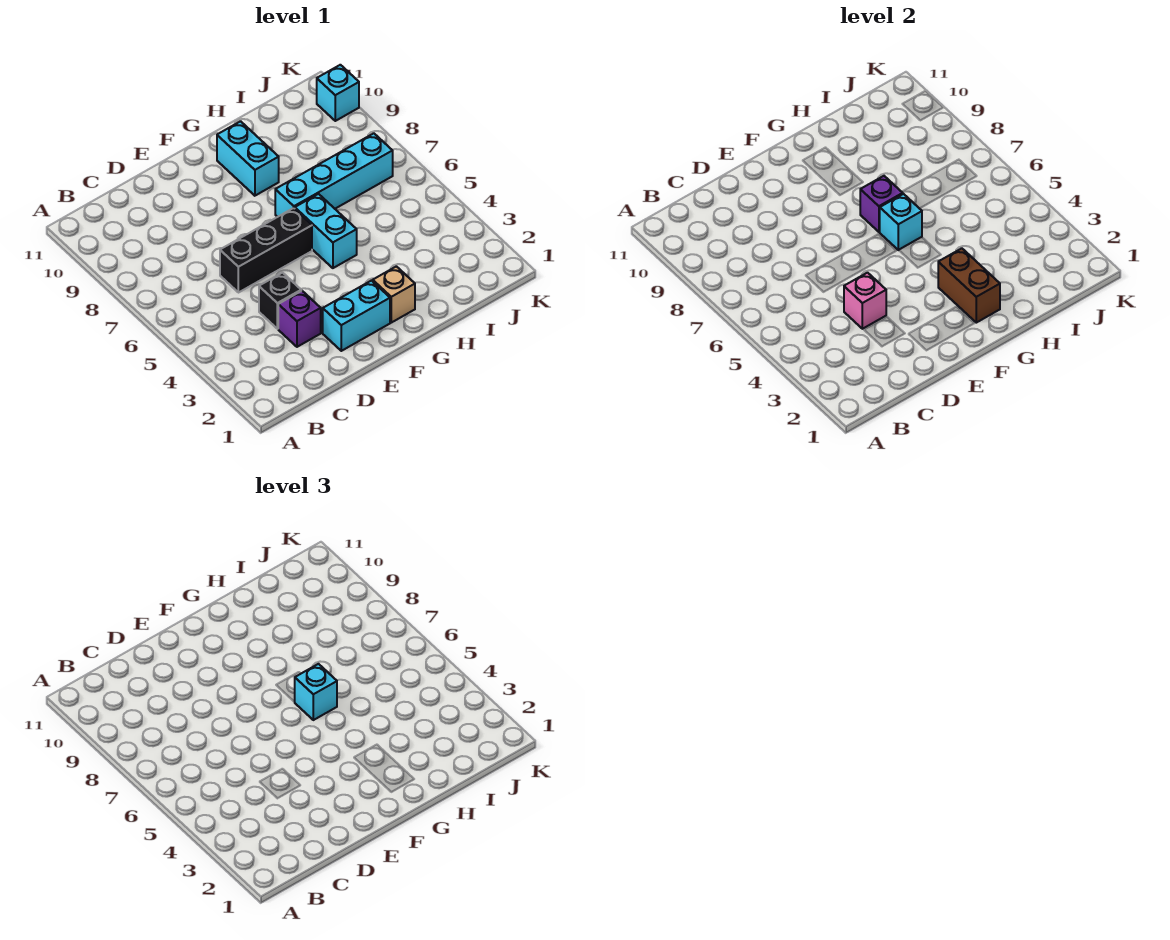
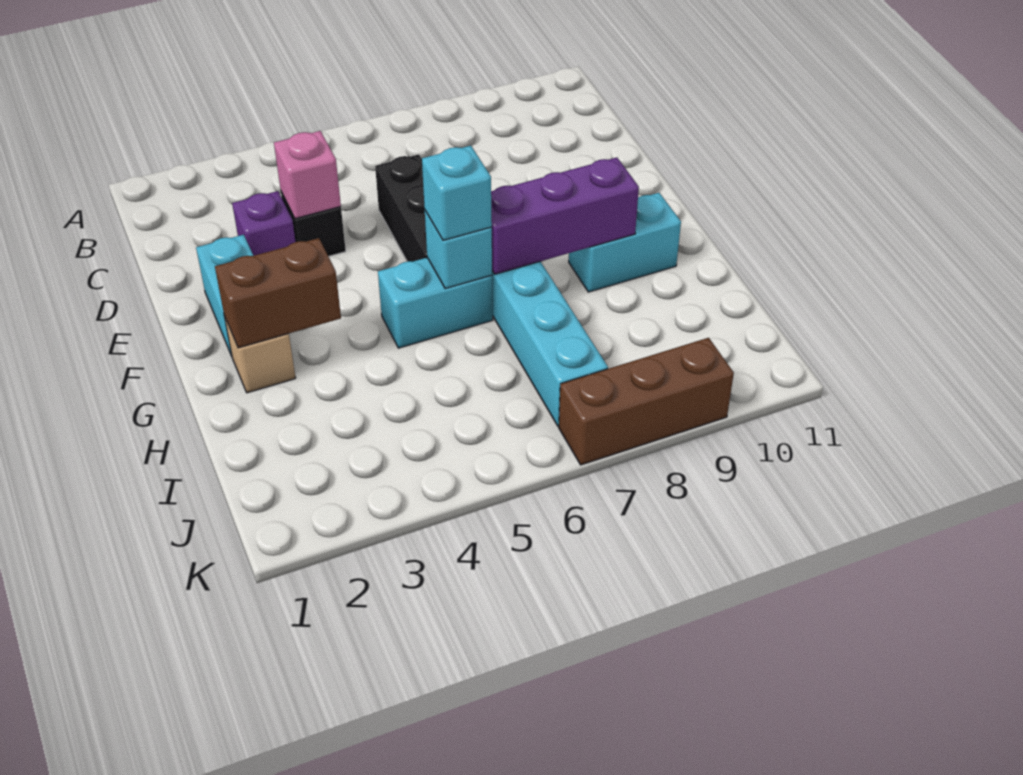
purple brick G7 level 2 -> purple brick G7:G9 level 2
none -> brown brick K7:K9 level 1
cyan brick K10 level 1 -> none

